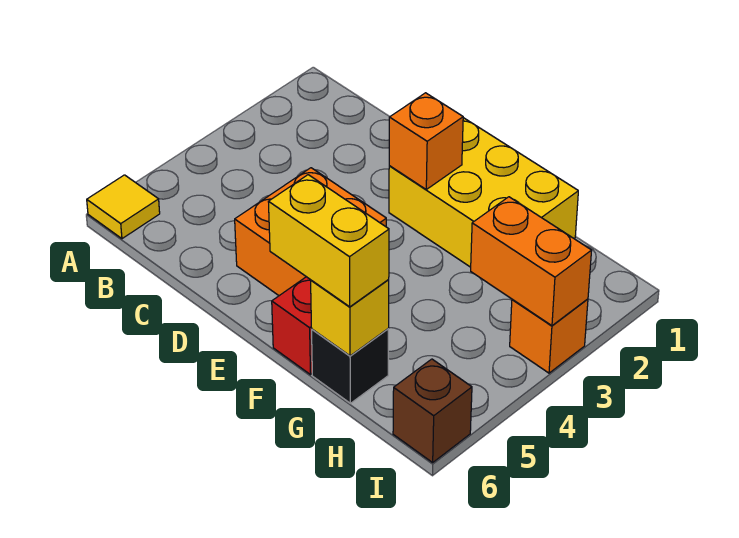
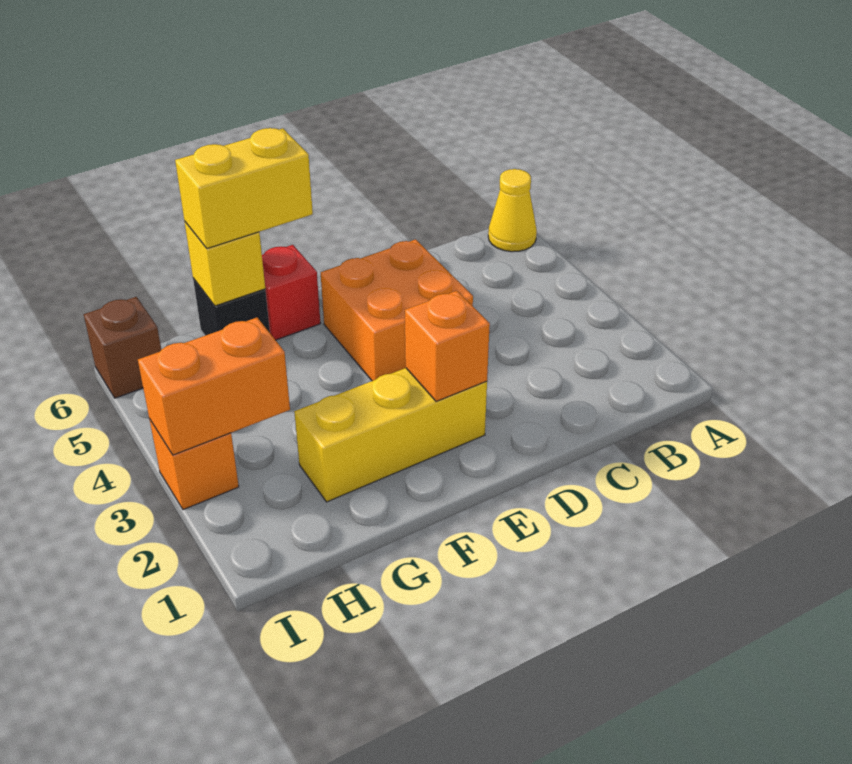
yellow tile A6 level 1 -> yellow cone A6 level 1
yellow brick E1:G2 level 1 -> yellow brick E2:G2 level 1

